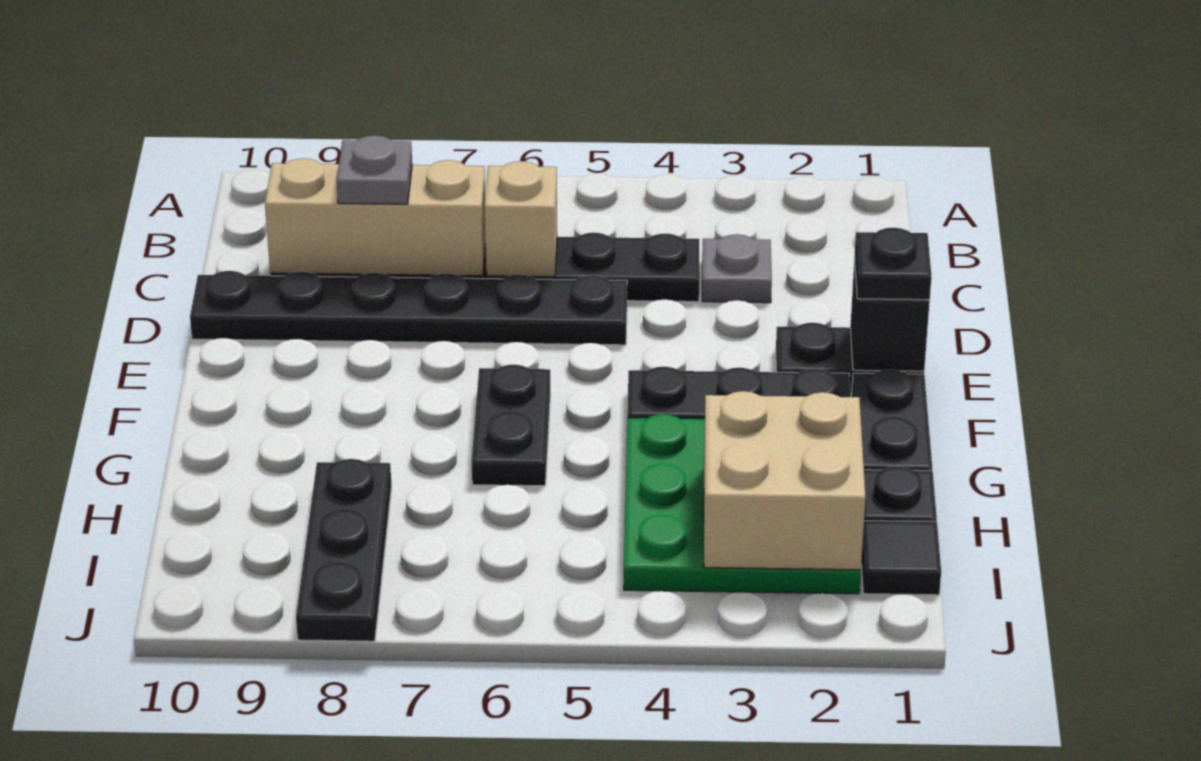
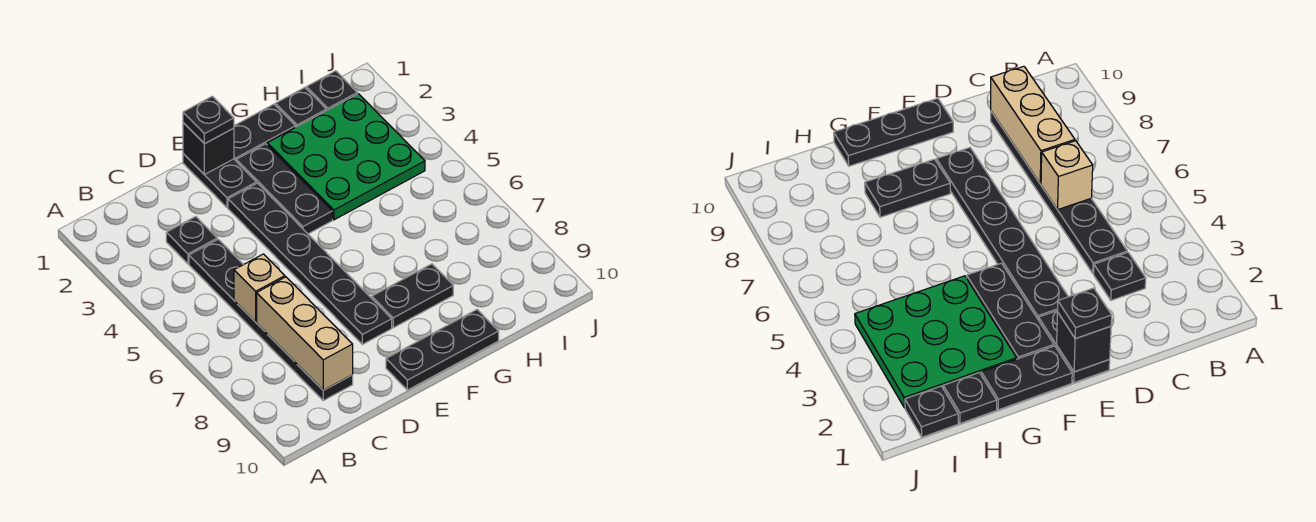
grey plate C3 level 1 -> black plate C3 level 1
grey plate C8 level 3 -> none
black plate D5:D10 level 1 -> black plate E3:E8 level 1
black plate F6:G6 level 1 -> black plate F8:G8 level 1
tan brick H2:I3 level 2 -> none
black plate H8:J8 level 1 -> black plate E10:G10 level 1
black tile I1 level 1 -> black plate I1 level 1

